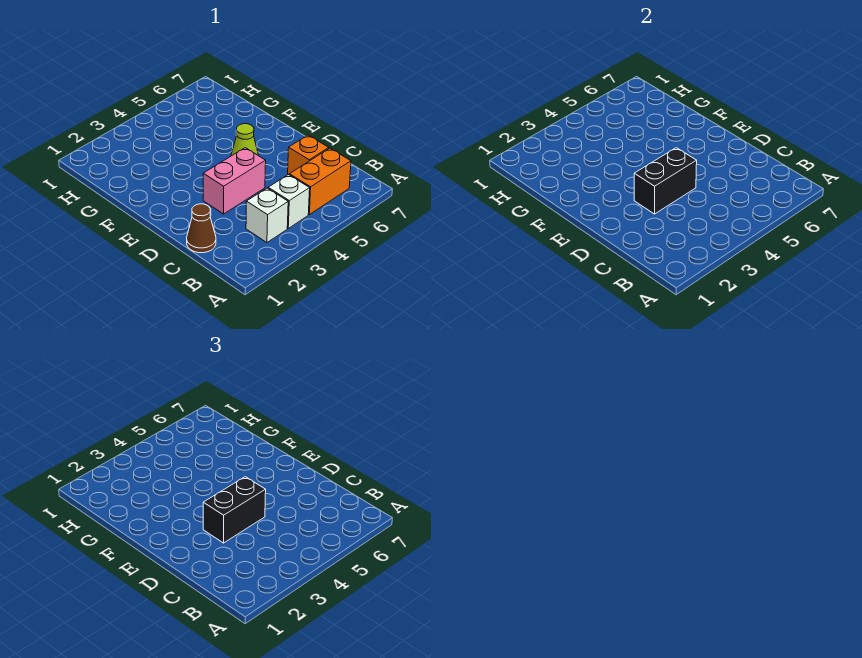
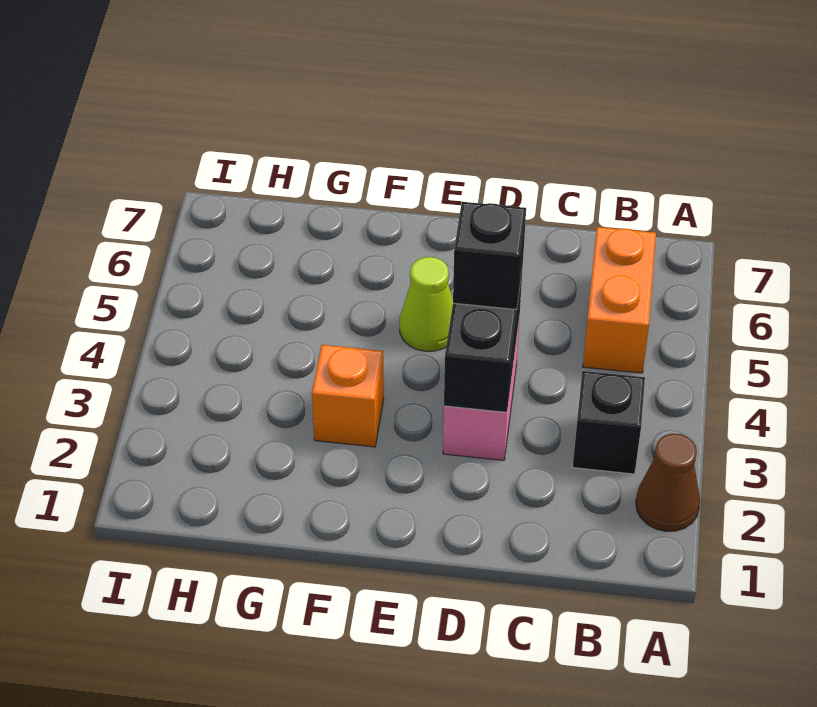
white brick B3 level 1 -> black brick B3 level 1
white brick B4 level 1 -> none
brown cone C1 level 1 -> brown cone A2 level 1
orange brick C6 level 1 -> orange brick F3 level 1
black brick D3:D4 level 3 -> black brick D4 level 3

